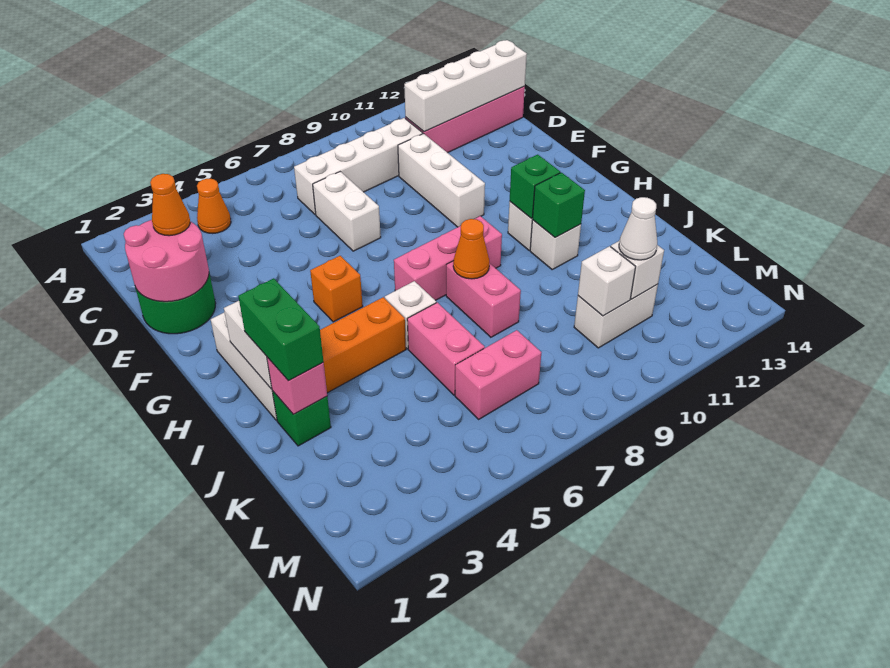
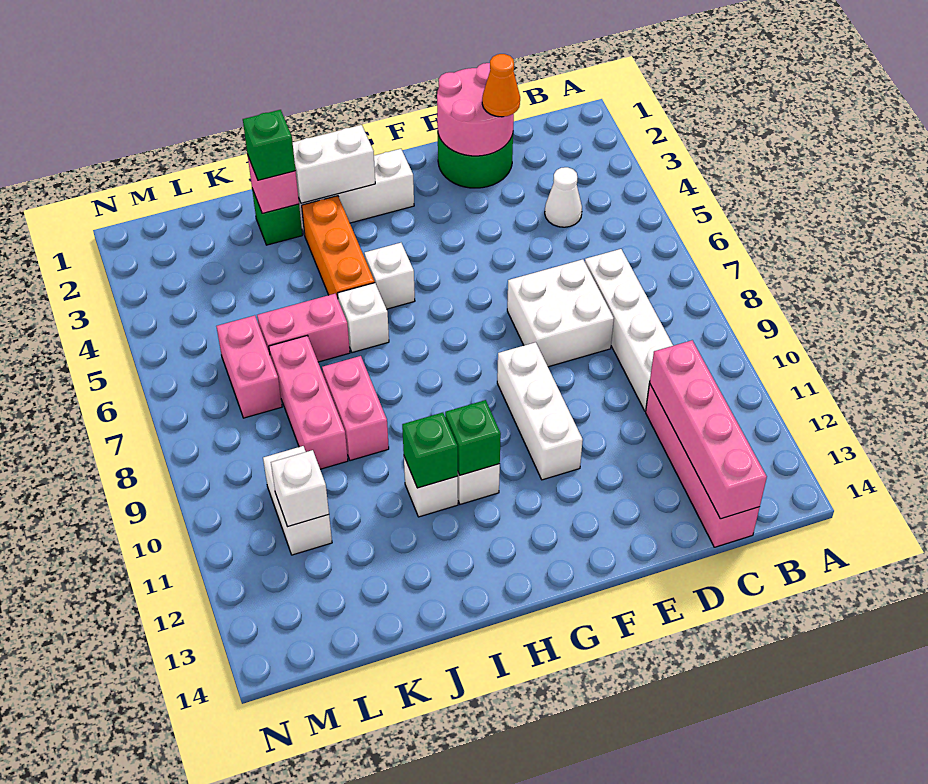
orange cone B4 level 1 -> none
white brick C11:C14 level 2 -> pink brick C11:C14 level 2
white brick D7:E7 level 1 -> white brick D7:E8 level 1
white brick D10:F10 level 1 -> white brick F9:F11 level 1
orange brick G5 level 1 -> none
pink brick H7:H9 level 1 -> pink brick K7:K9 level 1
green brick I2:J2 level 3 -> green brick J2 level 3
pink brick I8:J8 level 1 -> pink brick J8:J9 level 1
orange cone I8 level 2 -> none
white brick L10 level 2 -> white brick H5 level 1
white cone L11 level 3 -> white cone C4 level 1

